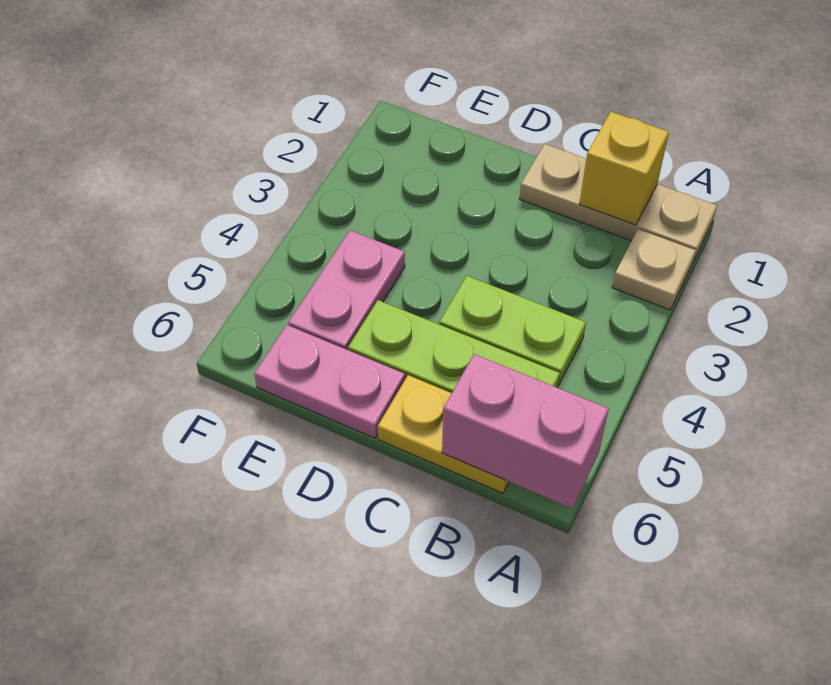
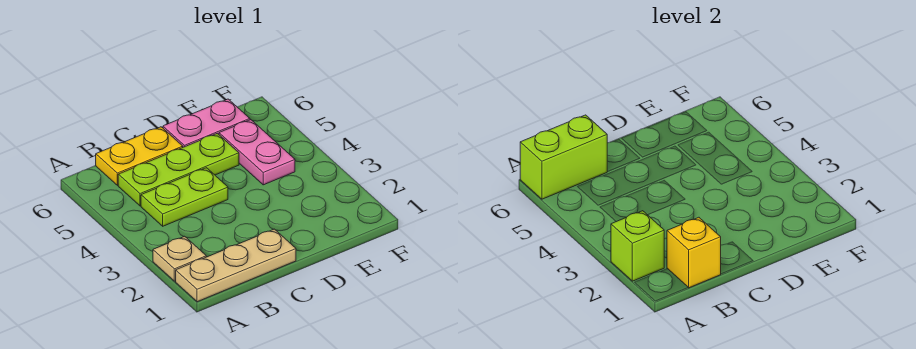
none -> lime brick A2 level 2
pink brick A6:B6 level 2 -> lime brick A6:B6 level 2

